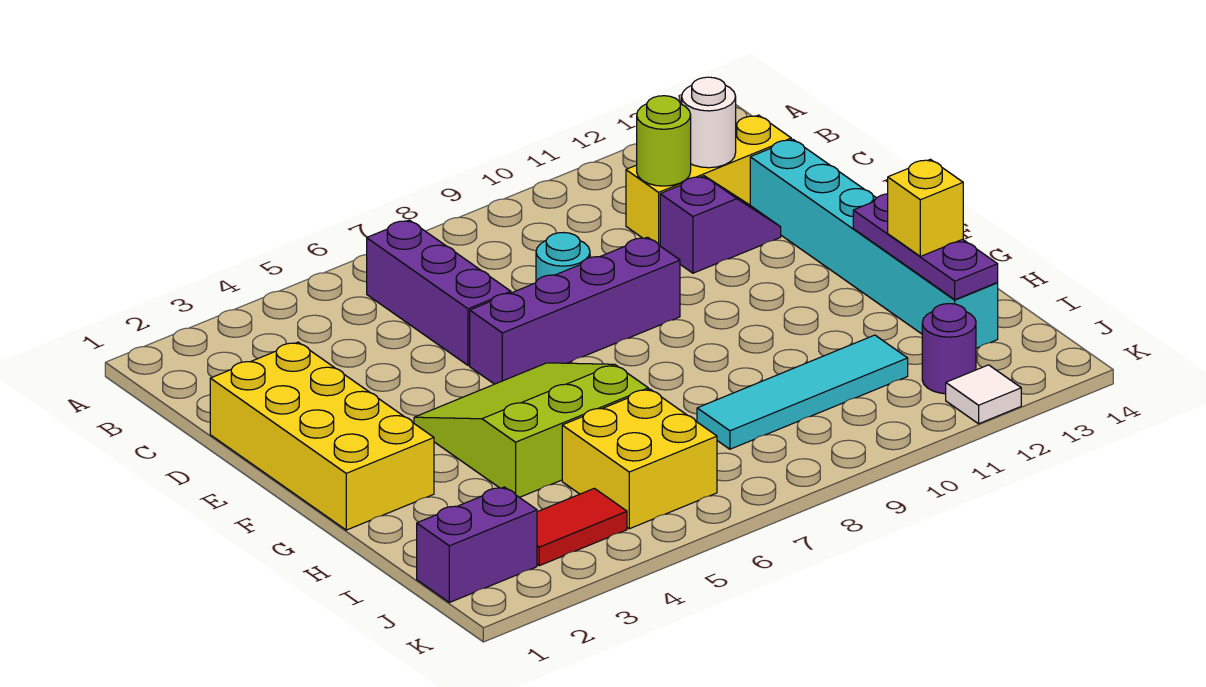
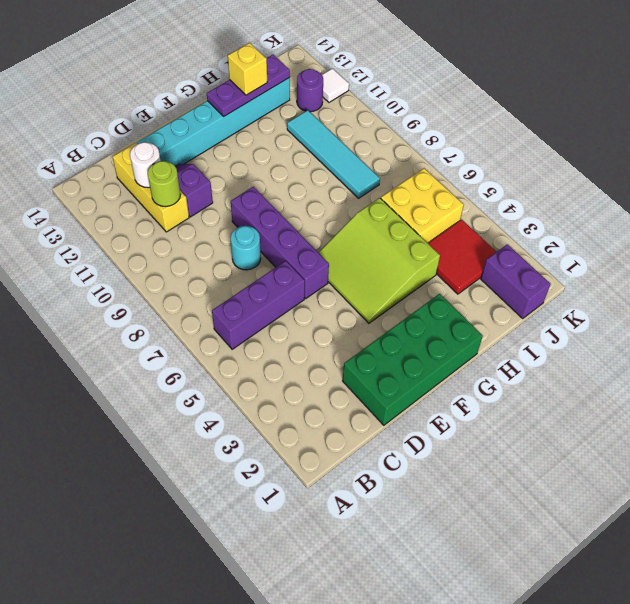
yellow brick D1:G2 level 1 -> green brick D1:G2 level 1
red tile J3:J4 level 1 -> red tile I3:J4 level 1

